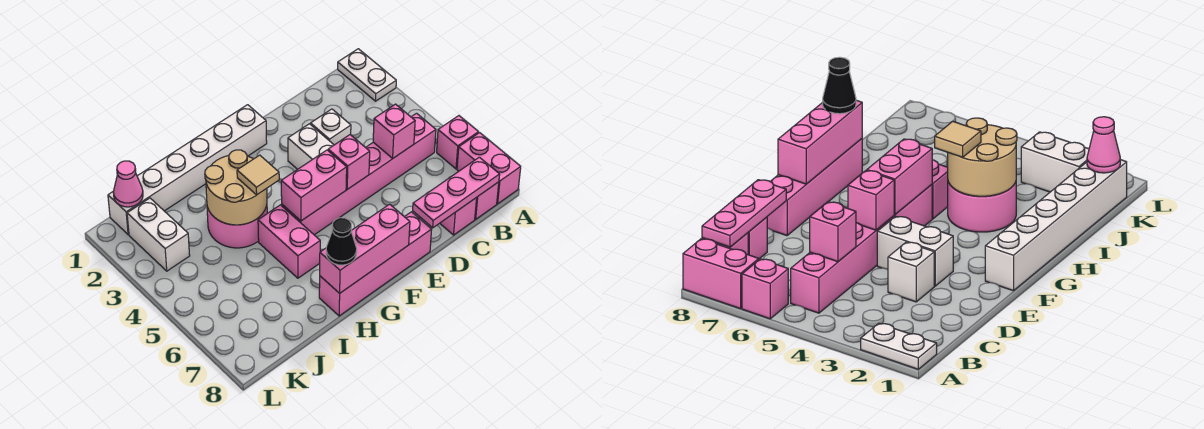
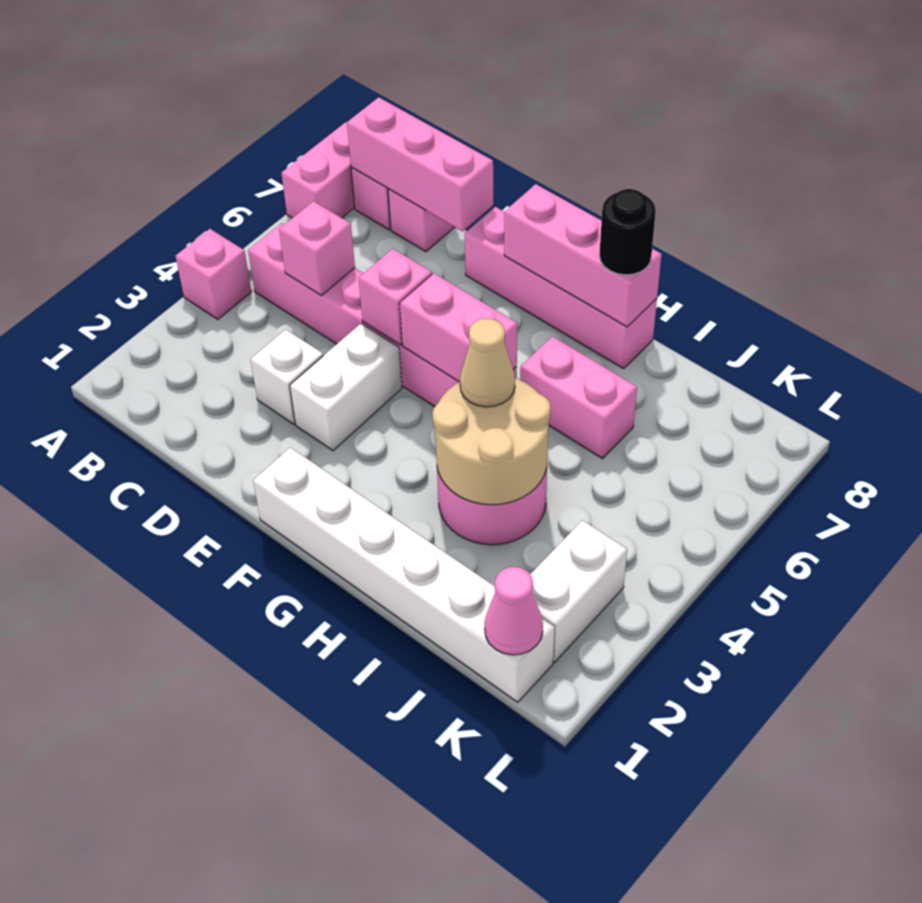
white plate A1:A2 level 1 -> none
pink brick A6 level 1 -> pink brick A4 level 1
pink plate B8:D8 level 2 -> pink brick B8:D8 level 2
tan tile H4 level 3 -> tan cone H4 level 3
pink brick H5:H6 level 1 -> pink brick H6:I6 level 1
black cone H8 level 3 -> black round brick H8 level 3

